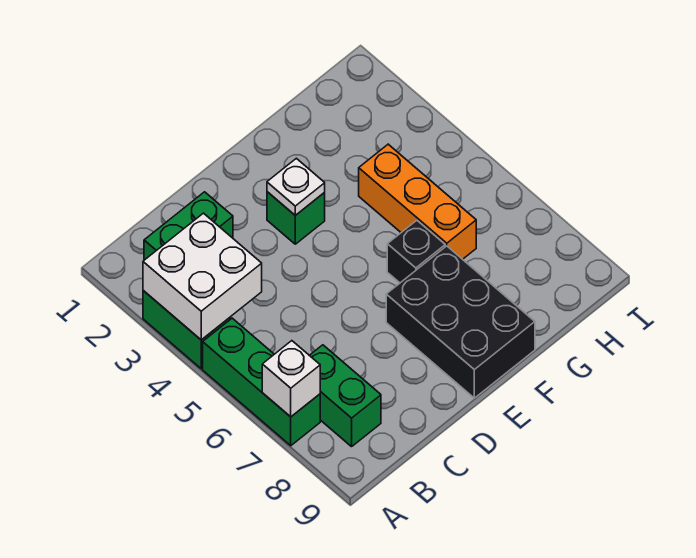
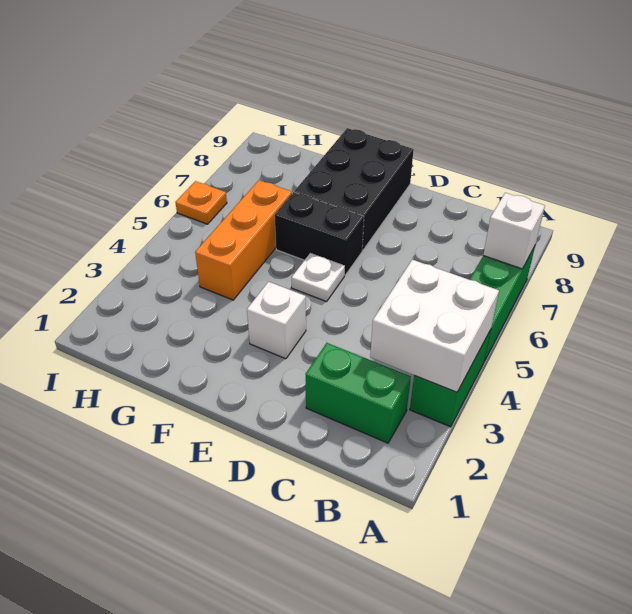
green brick B7:B8 level 1 -> none
green brick E3 level 1 -> white brick E3 level 1
white plate E3 level 2 -> white plate E5 level 1
black brick F6 level 1 -> black brick E6:F6 level 1
none -> orange plate I6 level 1

